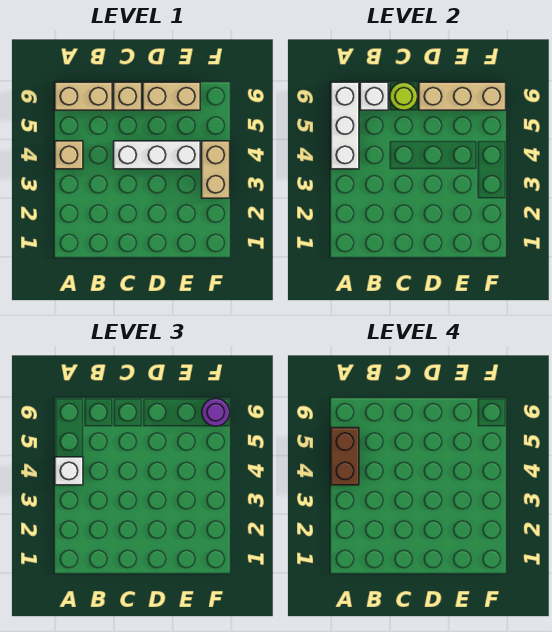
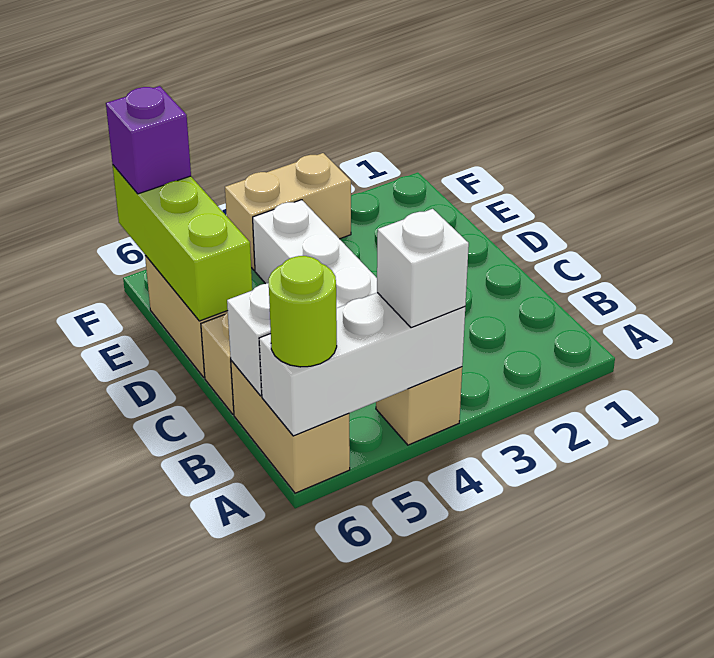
brown brick A4:A5 level 4 -> none
lime round brick C6 level 2 -> lime round brick A6 level 3
tan brick D6:F6 level 2 -> lime brick D6:F6 level 2
purple round brick F6 level 3 -> purple brick F6 level 3

